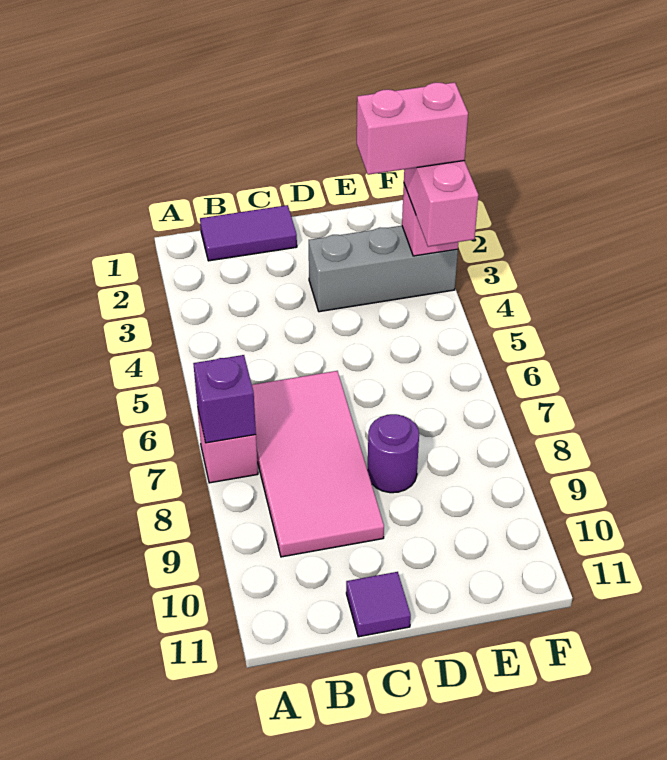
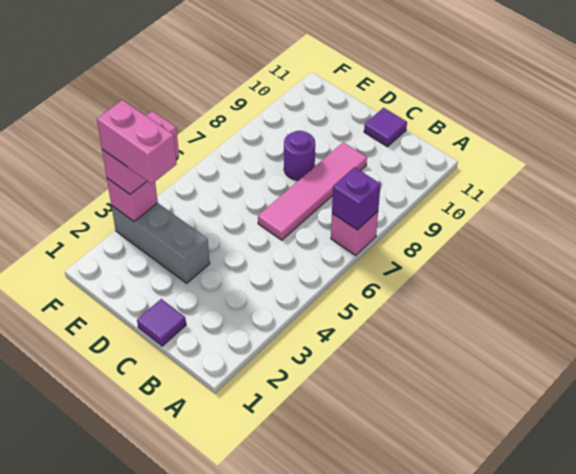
purple tile B1:C1 level 1 -> purple tile C1 level 1
pink tile B6:C9 level 1 -> pink tile C6:C9 level 1

